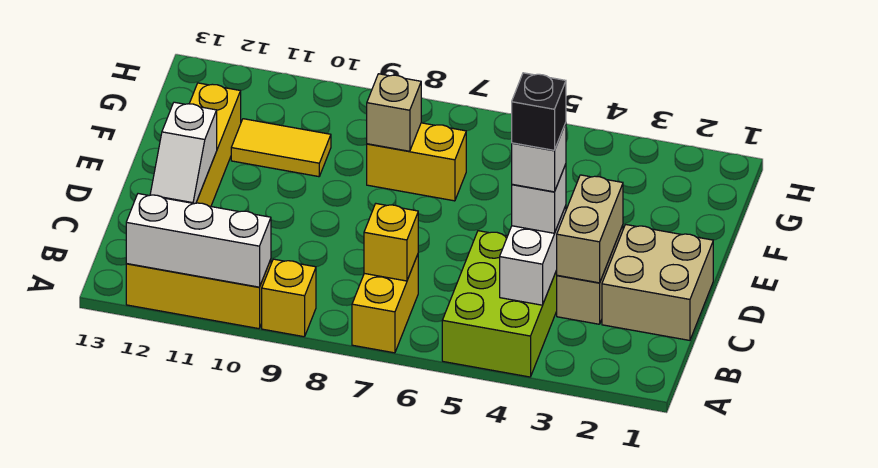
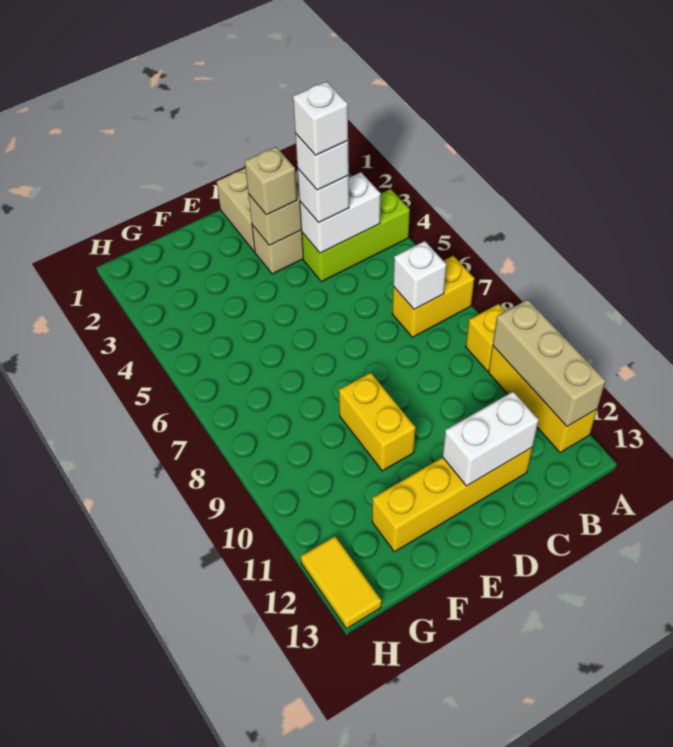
lime brick A4:C5 level 1 -> lime brick A4:C4 level 1
white brick A10:A12 level 2 -> tan brick A10:A12 level 2
yellow brick B7 level 2 -> white brick B7 level 2
black brick C4 level 5 -> white brick C4 level 5
white slope C12:D12 level 2 top D -> white brick C12:D12 level 2
yellow brick F7:F8 level 1 -> yellow brick E9:E10 level 1
tan brick F8 level 2 -> tan brick D3 level 3
yellow tile F10:F11 level 1 -> yellow tile H12:H13 level 1

